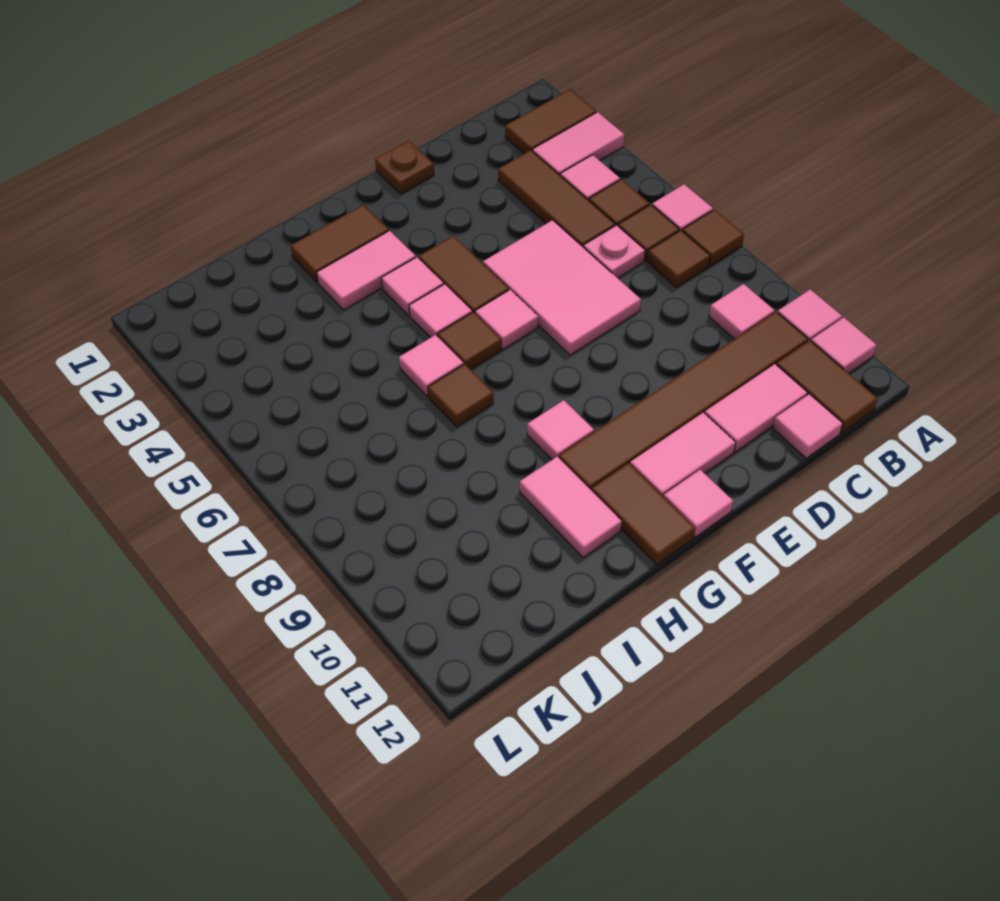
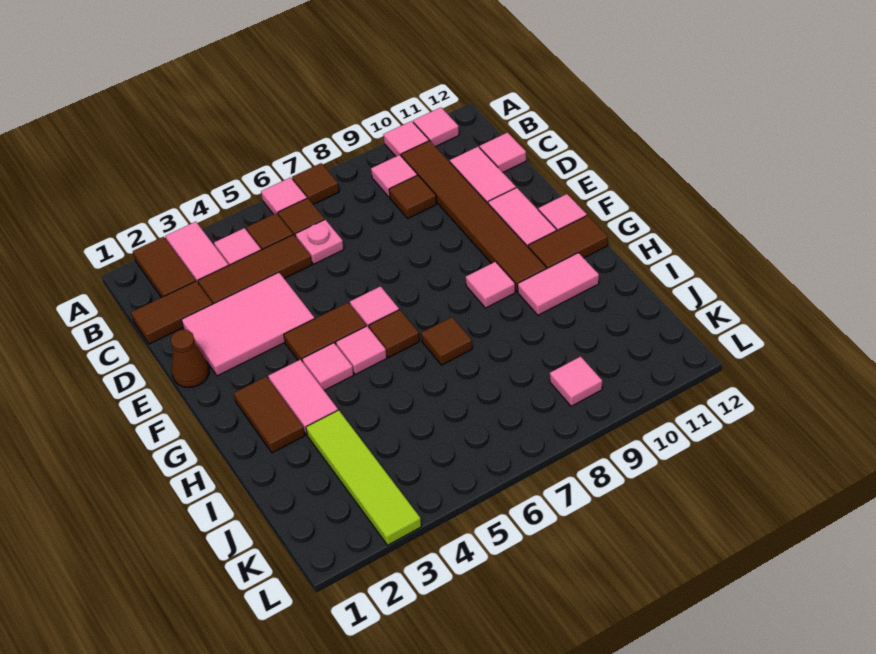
brown tile B7 level 1 -> brown tile C9 level 1
brown tile B11:B12 level 1 -> brown tile C1:C2 level 1
pink tile D5:E7 level 1 -> pink tile D2:E4 level 1
brown plate E1 level 1 -> brown cone E1 level 1
pink tile H6 level 1 -> pink tile K9 level 1
none -> lime tile I3:L3 level 1

